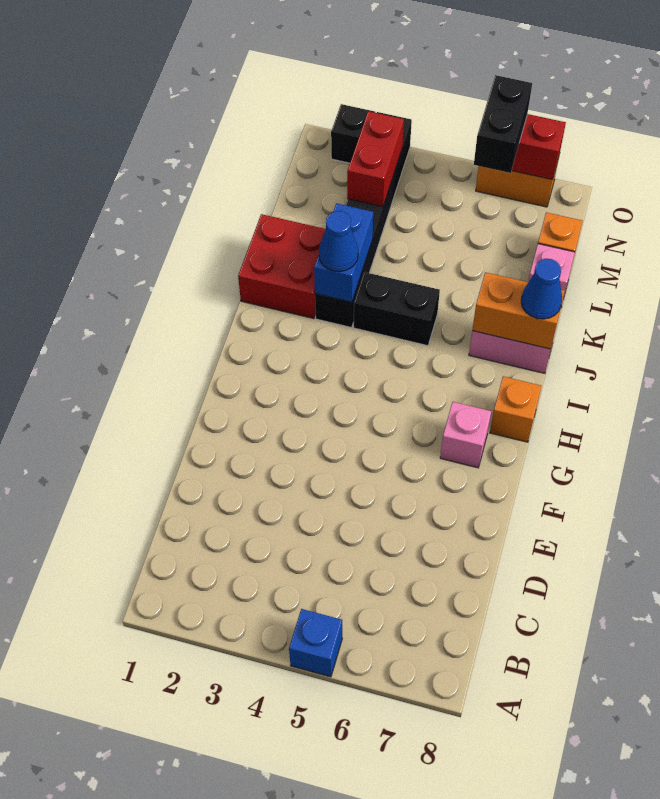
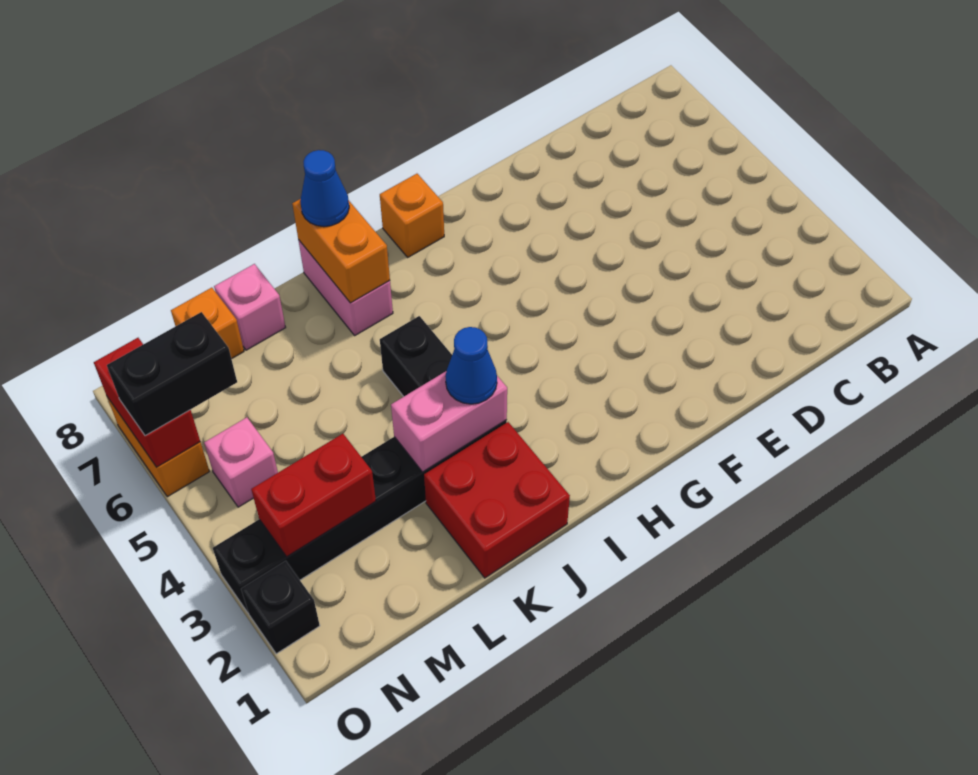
blue brick A5 level 1 -> none
pink brick G7 level 1 -> pink brick N5 level 1
blue brick J3:K3 level 2 -> pink brick J3:K3 level 2

